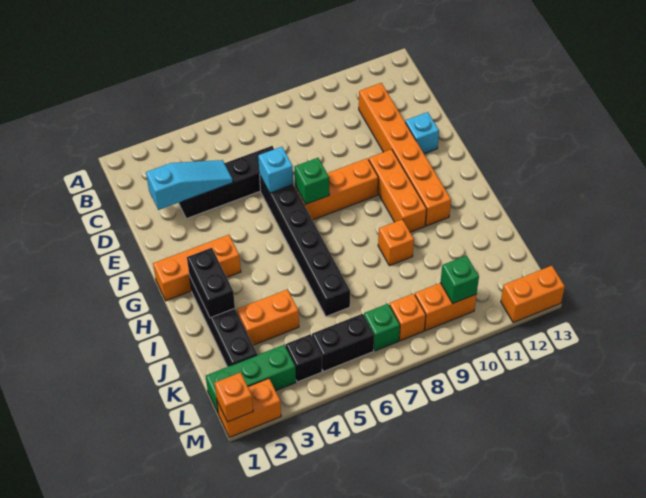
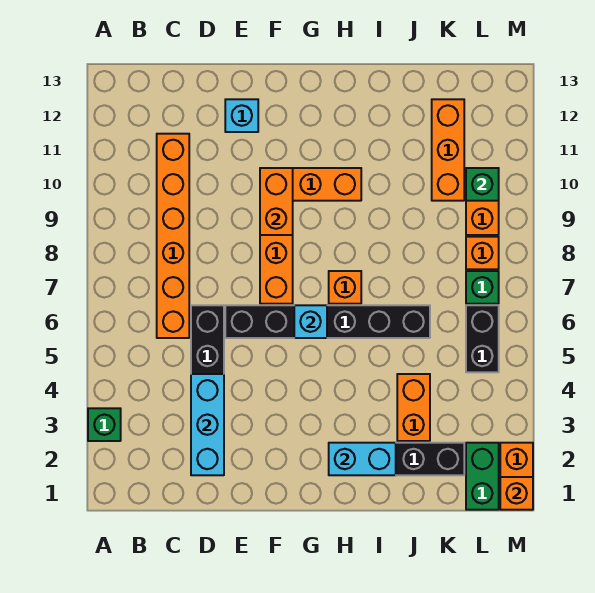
orange brick C11:H11 level 1 -> orange brick C6:C11 level 1
cyan slope D2:D4 level 2 top 2 -> cyan brick D2:D4 level 2
cyan brick E6 level 2 -> cyan brick G6 level 2
green brick F7 level 2 -> green brick A3 level 1
orange brick G1:G3 level 1 -> orange brick K10:K12 level 1
black brick H2:I2 level 2 -> cyan brick H2:I2 level 2
orange brick I9 level 1 -> orange brick H7 level 1
green brick L1:L3 level 1 -> green brick L1:L2 level 1
black brick L4 level 1 -> none
orange brick M12:M13 level 1 -> orange brick F9:F10 level 2

